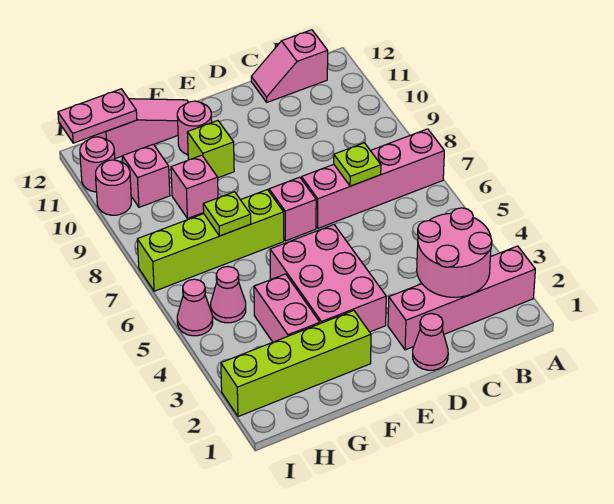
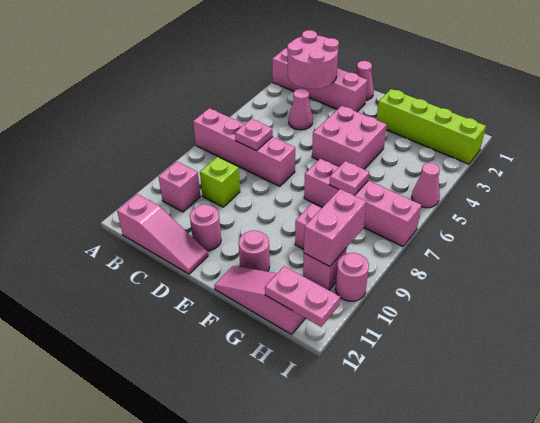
pink slope B12:C12 level 1 top B -> pink slope B12:D12 level 1 top B
lime plate C7 level 2 -> pink plate C7 level 2
pink brick E3:F5 level 1 -> pink brick E4:F5 level 1
pink brick E7 level 1 -> pink brick B10 level 1
lime brick F7:I7 level 1 -> pink brick F7:I7 level 1
lime brick F10 level 1 -> lime brick C9 level 1
pink brick G3:G4 level 1 -> pink brick H9:H10 level 2
lime plate G7 level 2 -> pink plate G7 level 2
pink cone H5 level 1 -> pink cone C4 level 1
pink round brick I11 level 1 -> pink round brick D11 level 1

